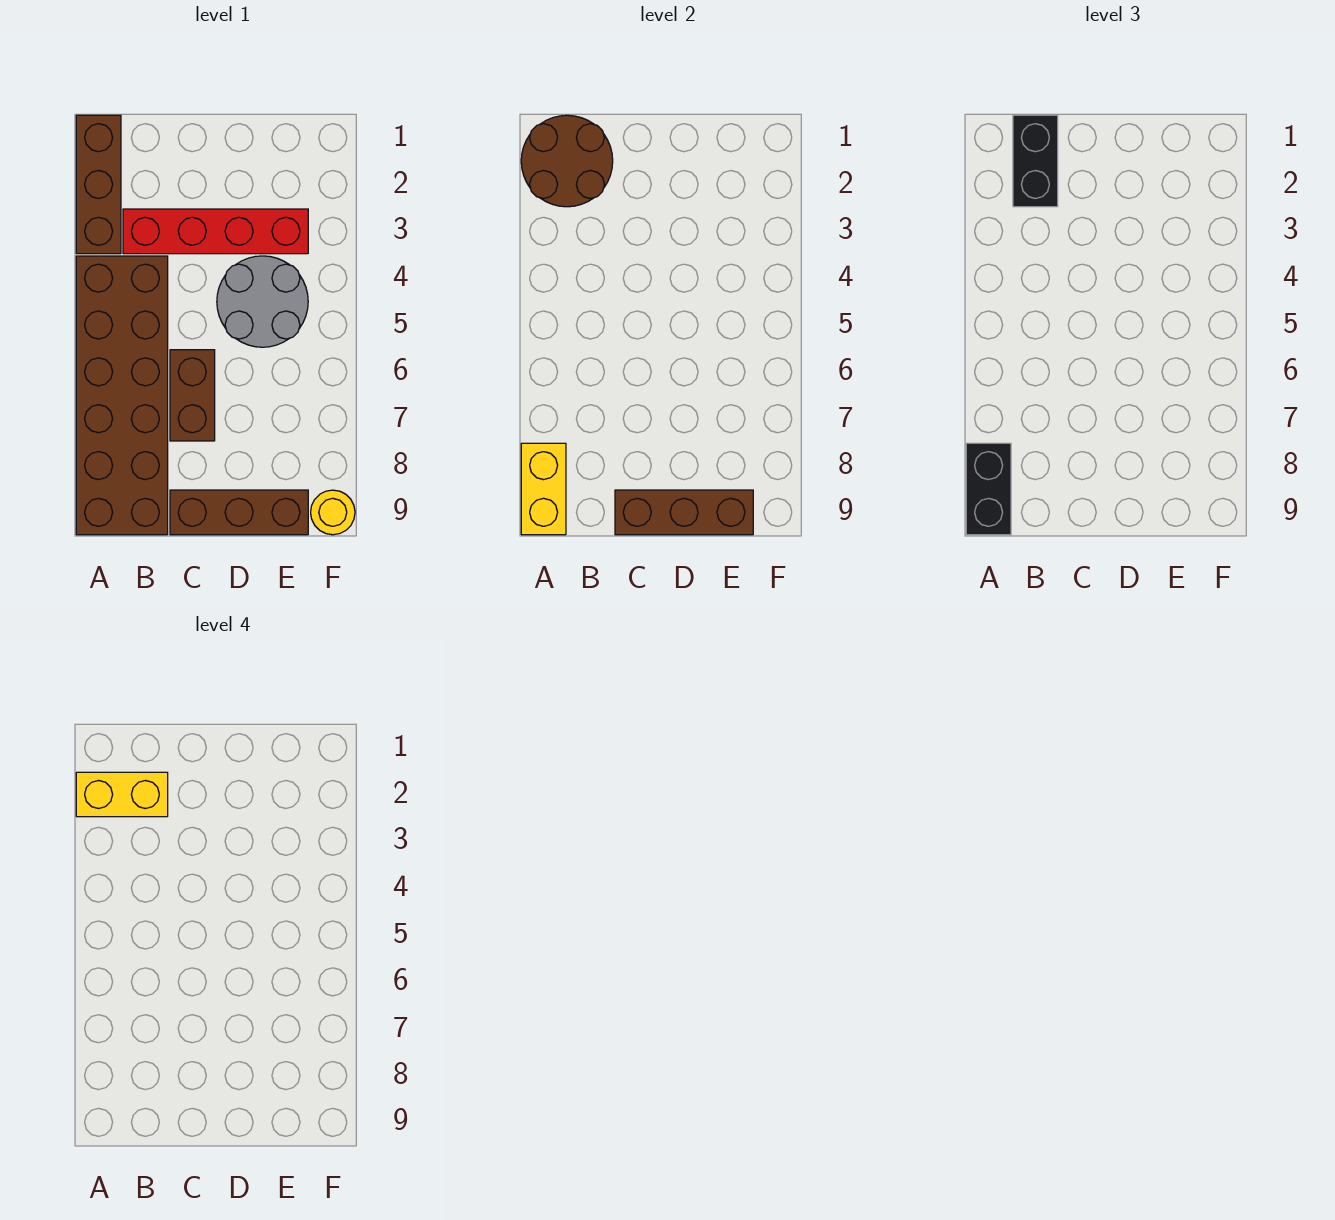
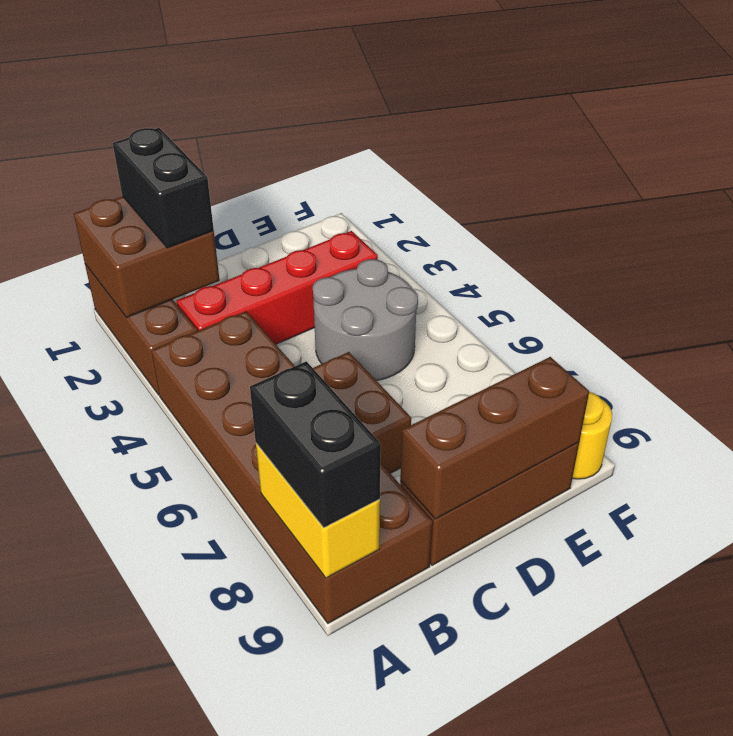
brown round brick A1:B2 level 2 -> brown brick A1:B2 level 2
yellow brick A2:B2 level 4 -> none

